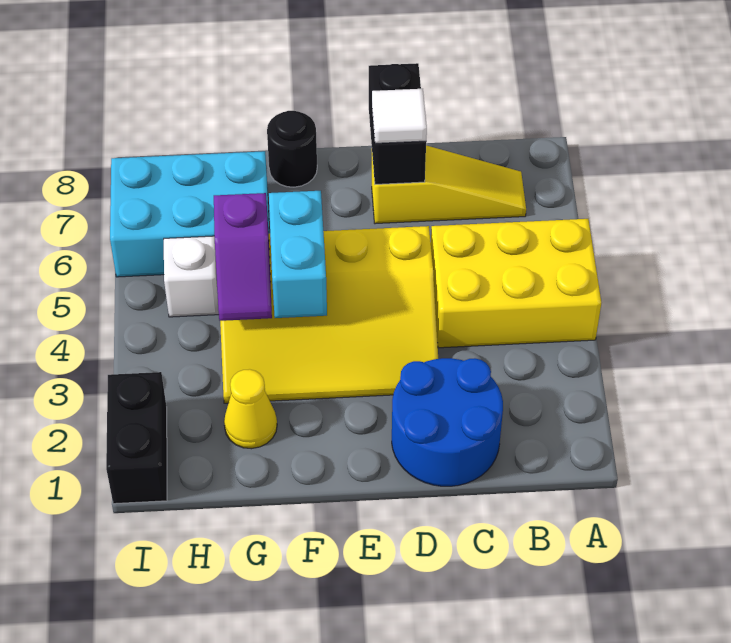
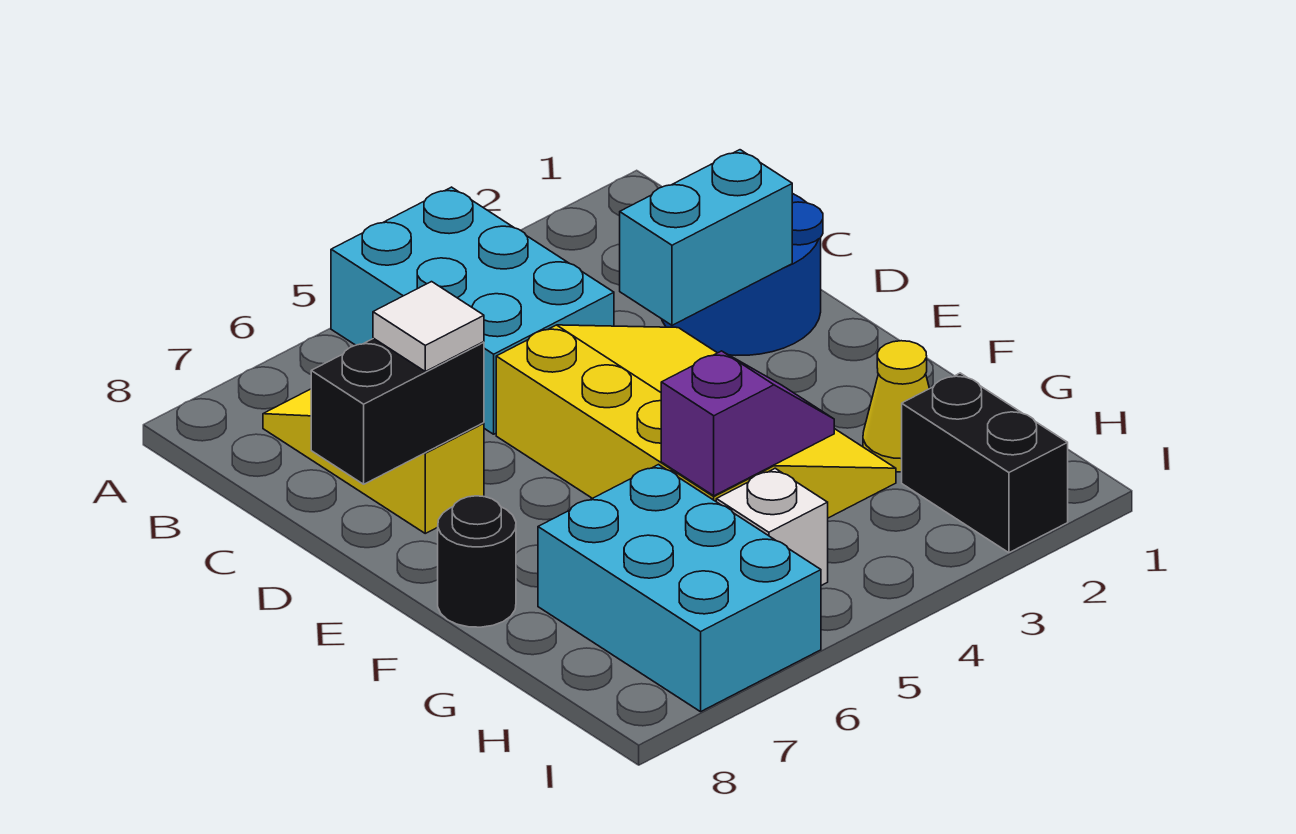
yellow brick A4:C5 level 1 -> cyan brick A4:C5 level 1
cyan brick F4:F5 level 2 -> cyan brick D2:D3 level 2
black brick I1:I2 level 1 -> black brick H2:I2 level 1

